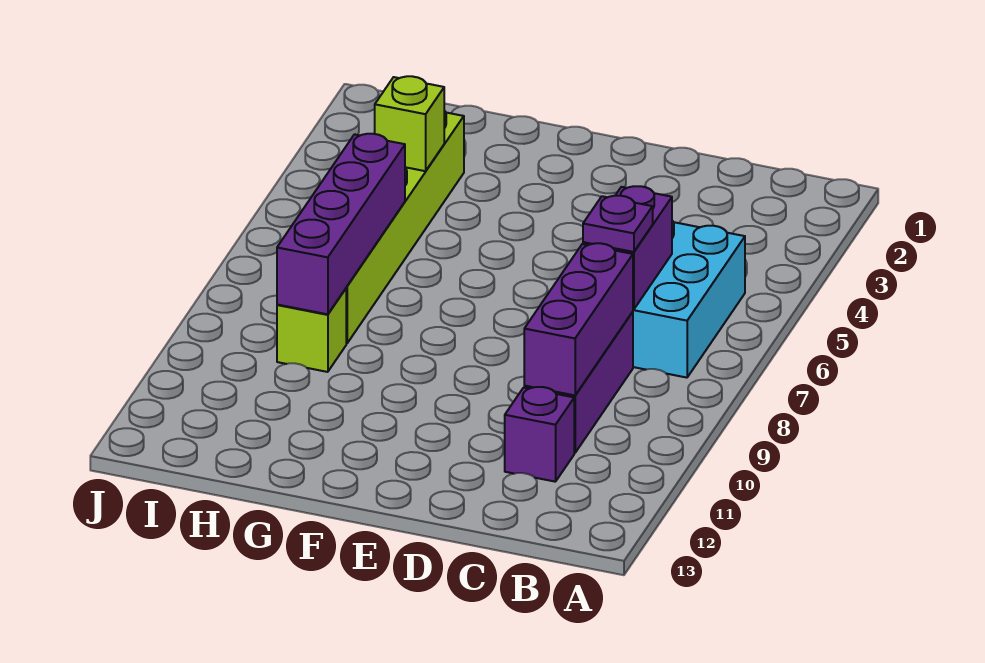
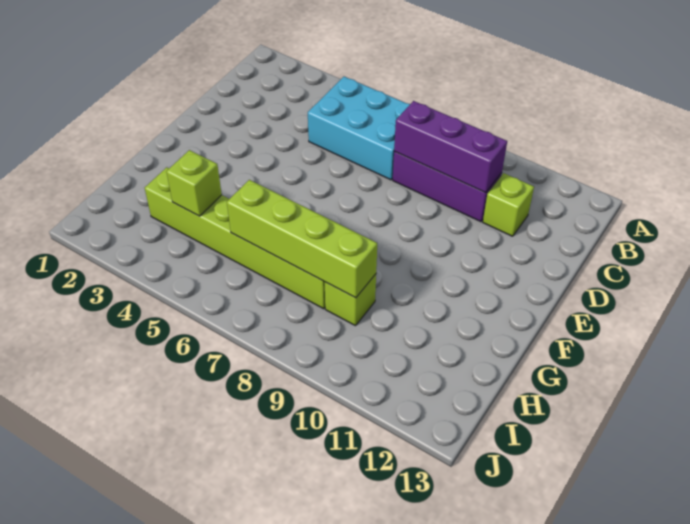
purple brick C6:C7 level 2 -> none
purple plate C7 level 3 -> none
purple brick C11 level 1 -> lime brick C11 level 1
purple brick H6:H9 level 2 -> lime brick H6:H9 level 2

